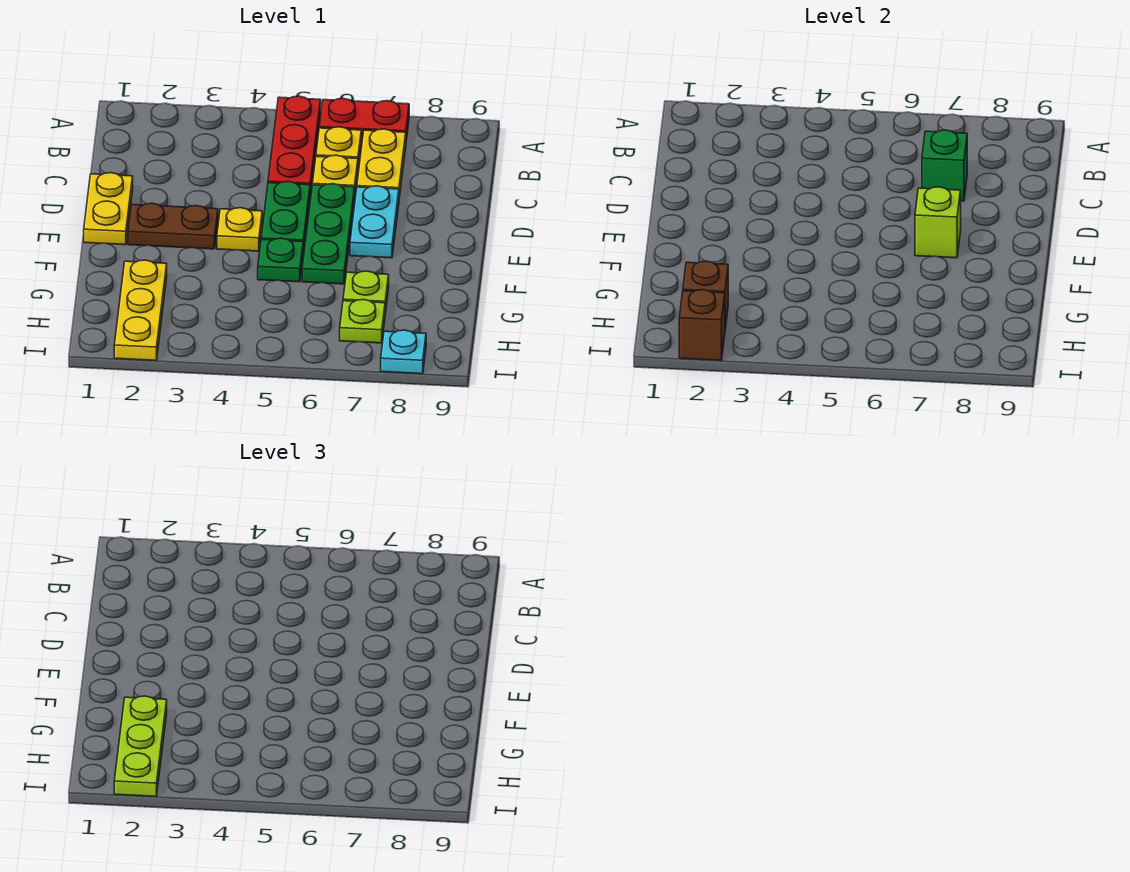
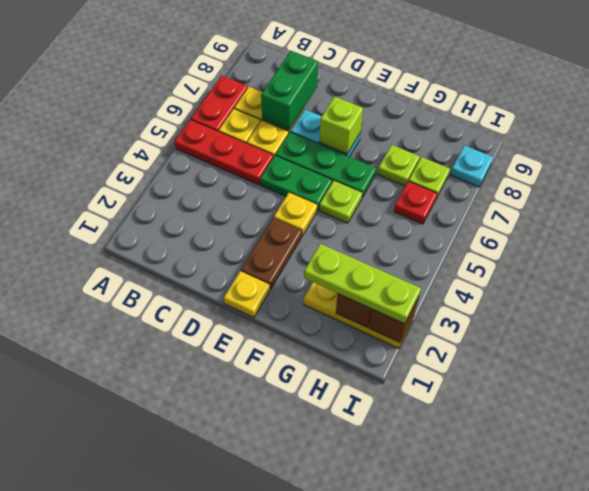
green brick C7 level 2 -> green brick C7:C8 level 2
yellow plate D1:E1 level 1 -> yellow plate E1 level 1
green plate F5 level 1 -> lime plate F5 level 1
none -> red plate H6 level 1

